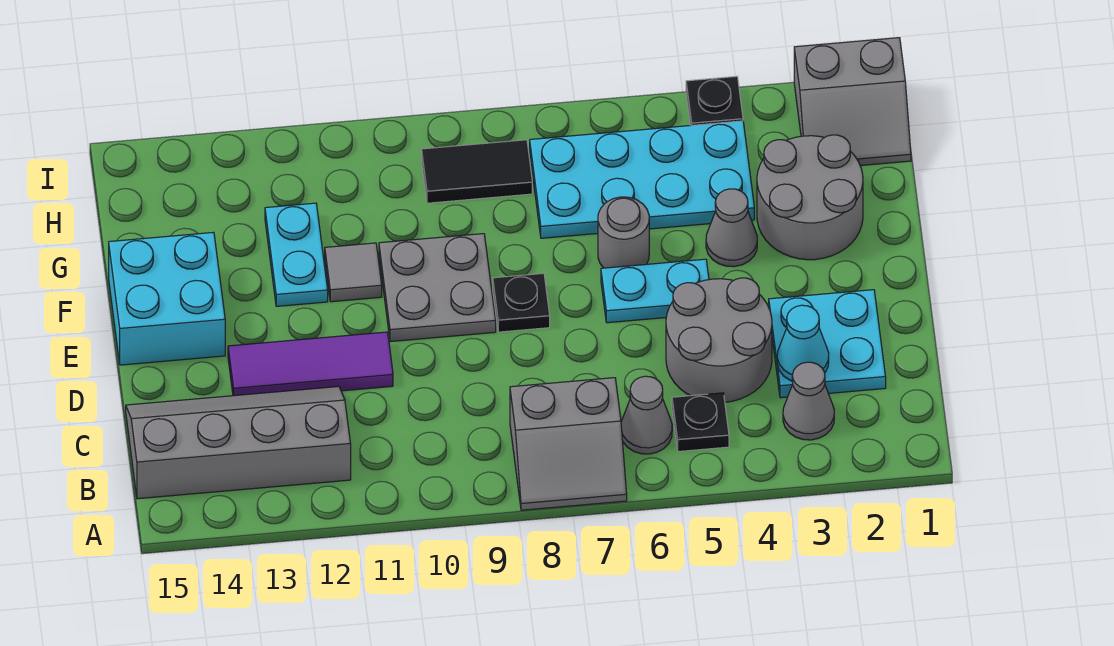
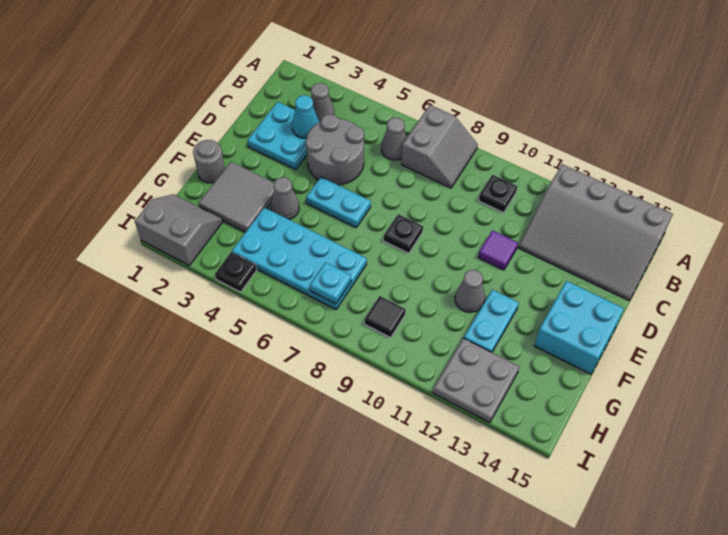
grey slope A7:B8 level 1 top B -> grey slope A7:B8 level 1 top 7
black plate B5 level 1 -> black plate B10 level 1
grey slope B12:C15 level 1 top B -> grey slope A12:C15 level 1 top A
purple tile D11:D13 level 1 -> purple tile D11 level 1
grey plate E9:F10 level 1 -> grey plate H12:I13 level 1
grey round brick F2:G3 level 1 -> grey tile F2:G3 level 1
grey round brick F6 level 1 -> grey round brick F1 level 1
grey tile F11 level 1 -> grey cone F11 level 1
none -> cyan plate H7 level 2
black tile H8:H9 level 1 -> black tile H9 level 1

